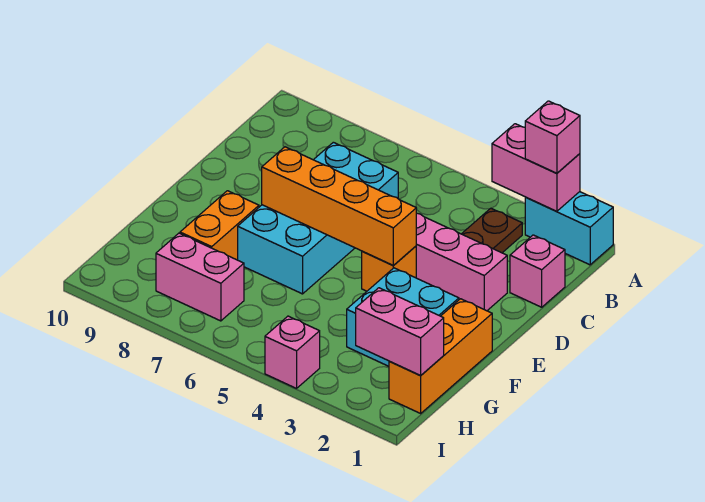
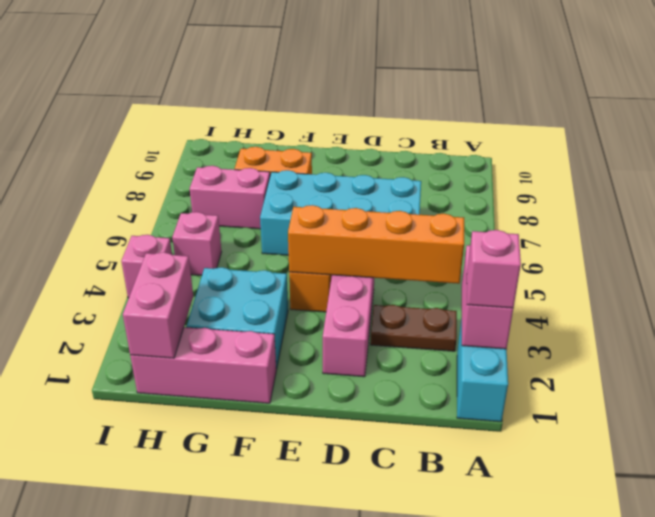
pink brick C1 level 1 -> pink brick H5 level 1
orange brick E4:E7 level 2 -> orange brick B4:E4 level 2
orange brick F1:H1 level 1 -> pink brick F1:H1 level 1
pink brick H7:H8 level 1 -> pink brick G7:H7 level 1

